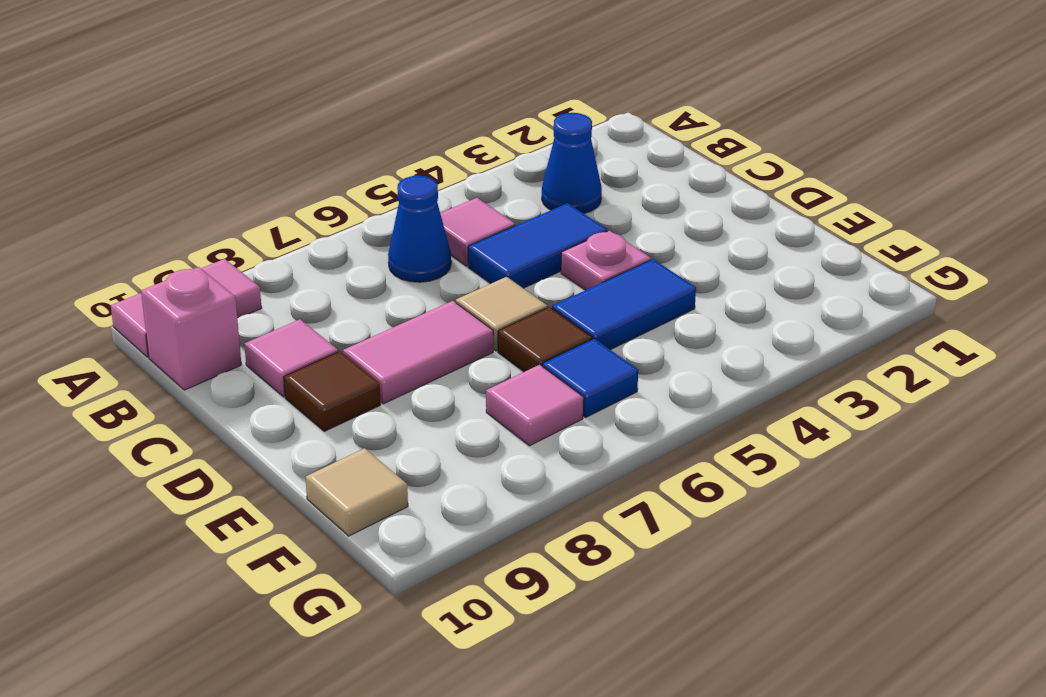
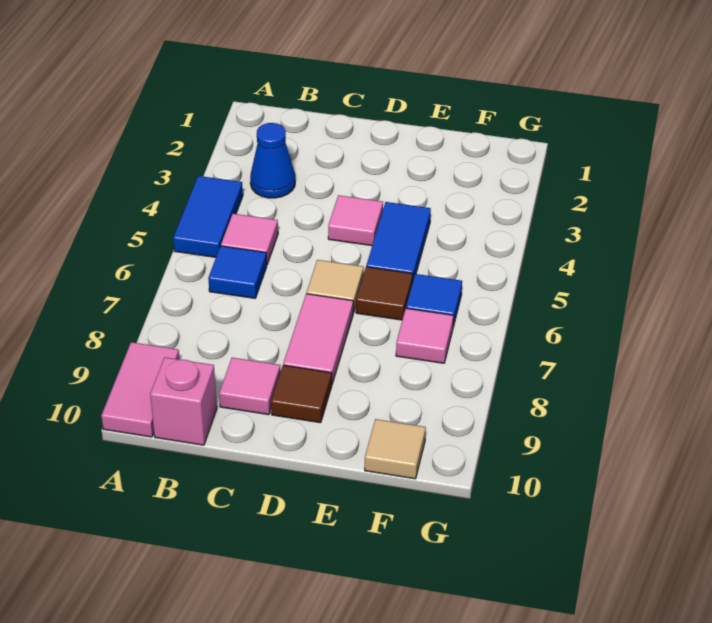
blue cone B6 level 1 -> blue tile B6 level 1
blue tile C4:C5 level 1 -> blue tile A4:A5 level 1
pink plate D4 level 1 -> pink tile D4 level 1

